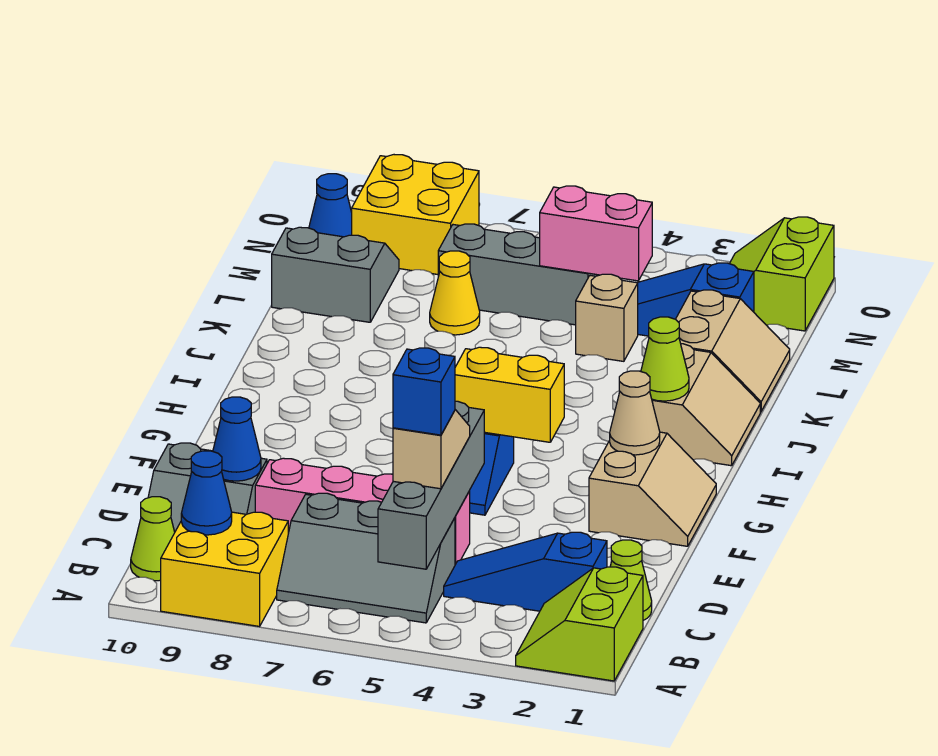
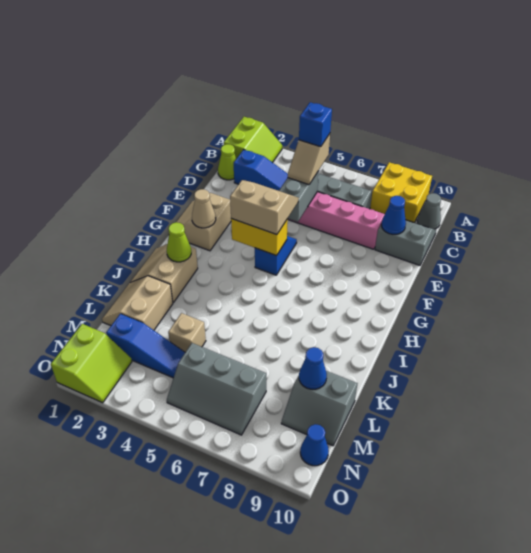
grey brick B5:E5 level 2 -> grey brick D5:E5 level 2
blue cone B9 level 2 -> blue cone L9 level 2
lime cone B10 level 1 -> grey cone B10 level 1
none -> tan slope F4:G5 level 3 top G
yellow cone L7 level 1 -> none
pink brick M4:M5 level 2 -> none
yellow brick N8:O9 level 1 -> none

